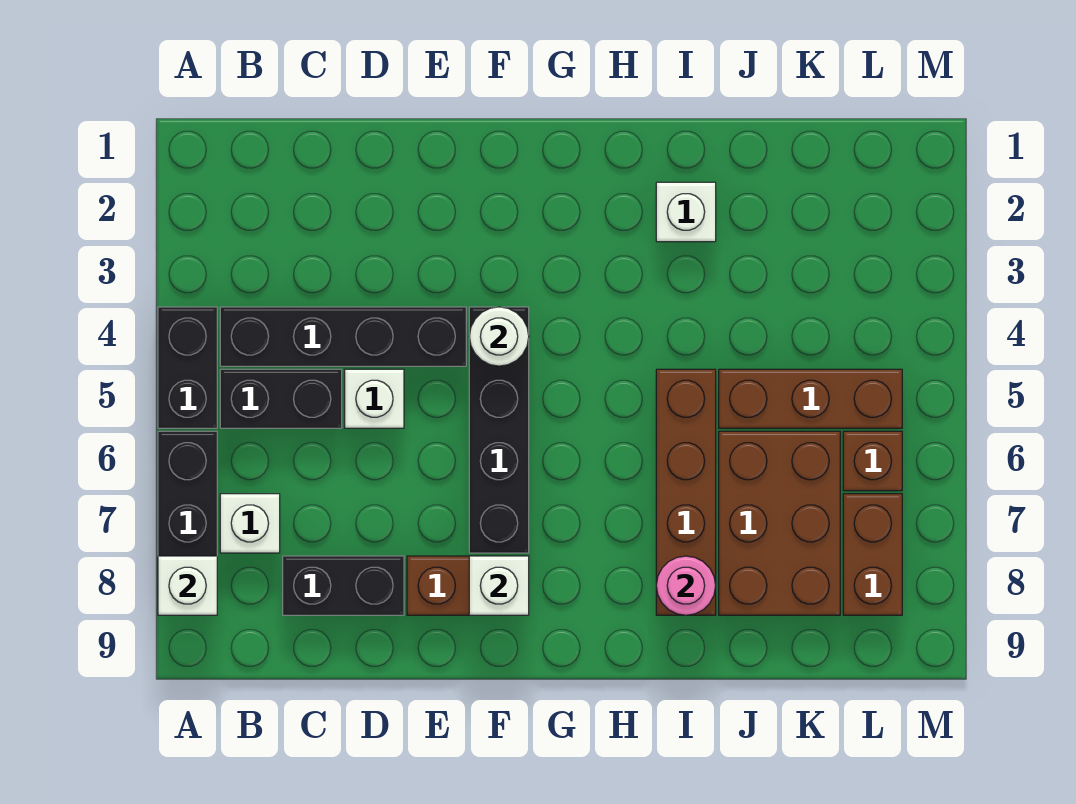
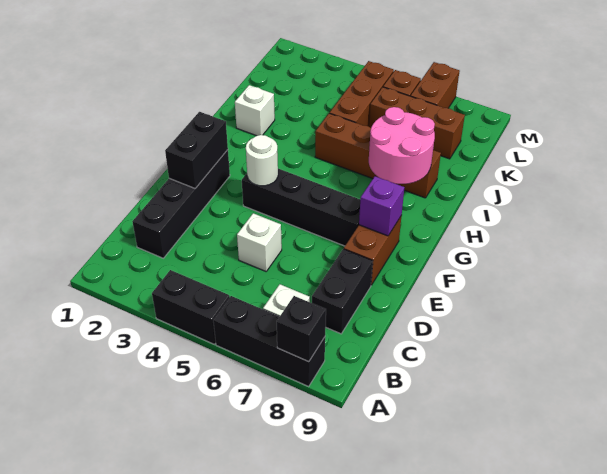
white brick A8 level 2 -> black brick A8 level 2
black brick B4:E4 level 1 -> black brick C2:F2 level 1
black brick B5:C5 level 1 -> black brick E2:F2 level 2
white brick F8 level 2 -> purple brick F8 level 2
pink round brick I8 level 2 -> pink round brick H7:I8 level 2
brown brick J6:K8 level 1 -> brown brick K6:K8 level 1
brown brick L7:L8 level 1 -> brown brick L7:M7 level 1

